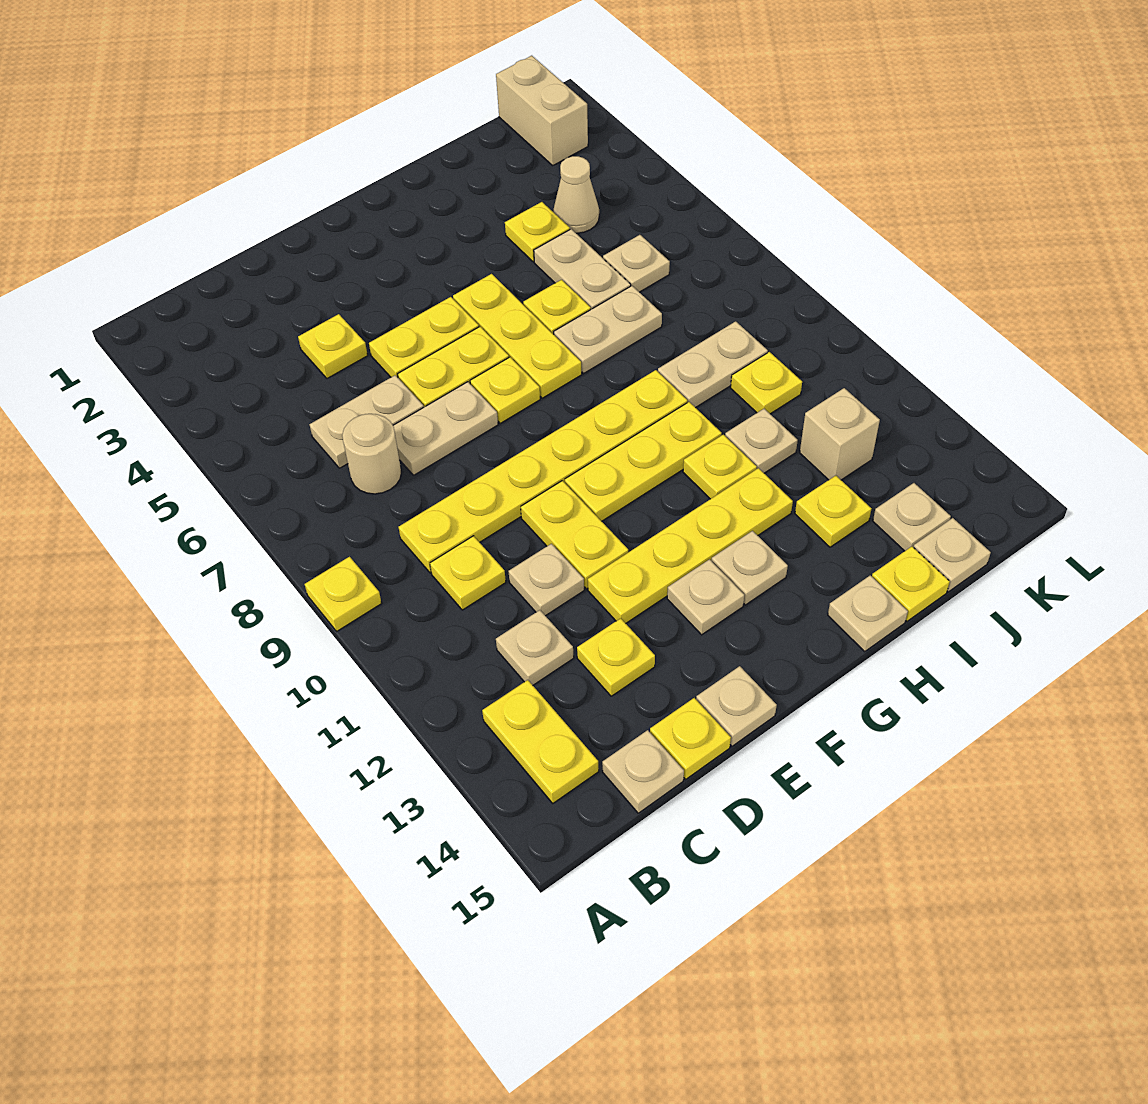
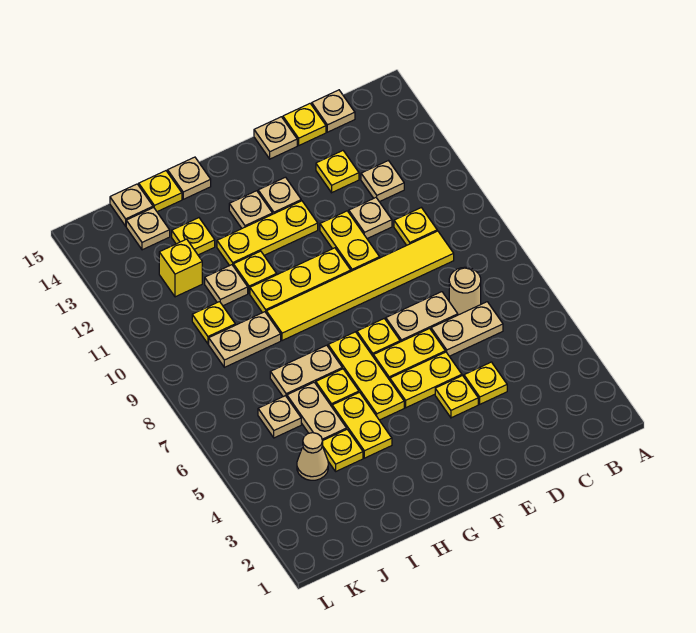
yellow plate A9 level 1 -> yellow plate E4 level 1
yellow plate B13:B14 level 1 -> yellow plate H4:H5 level 1
yellow plate C9:H9 level 1 -> yellow tile C9:H9 level 1
yellow plate E12:H12 level 1 -> yellow plate F12:H12 level 1
tan brick J12 level 1 -> yellow brick J12 level 1
tan brick K1:K2 level 1 -> none

